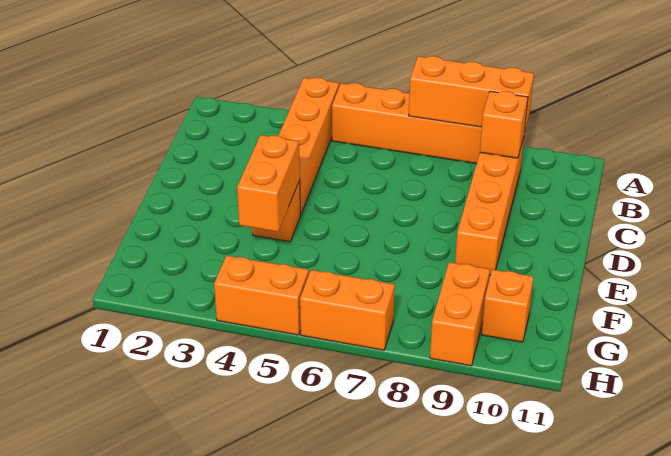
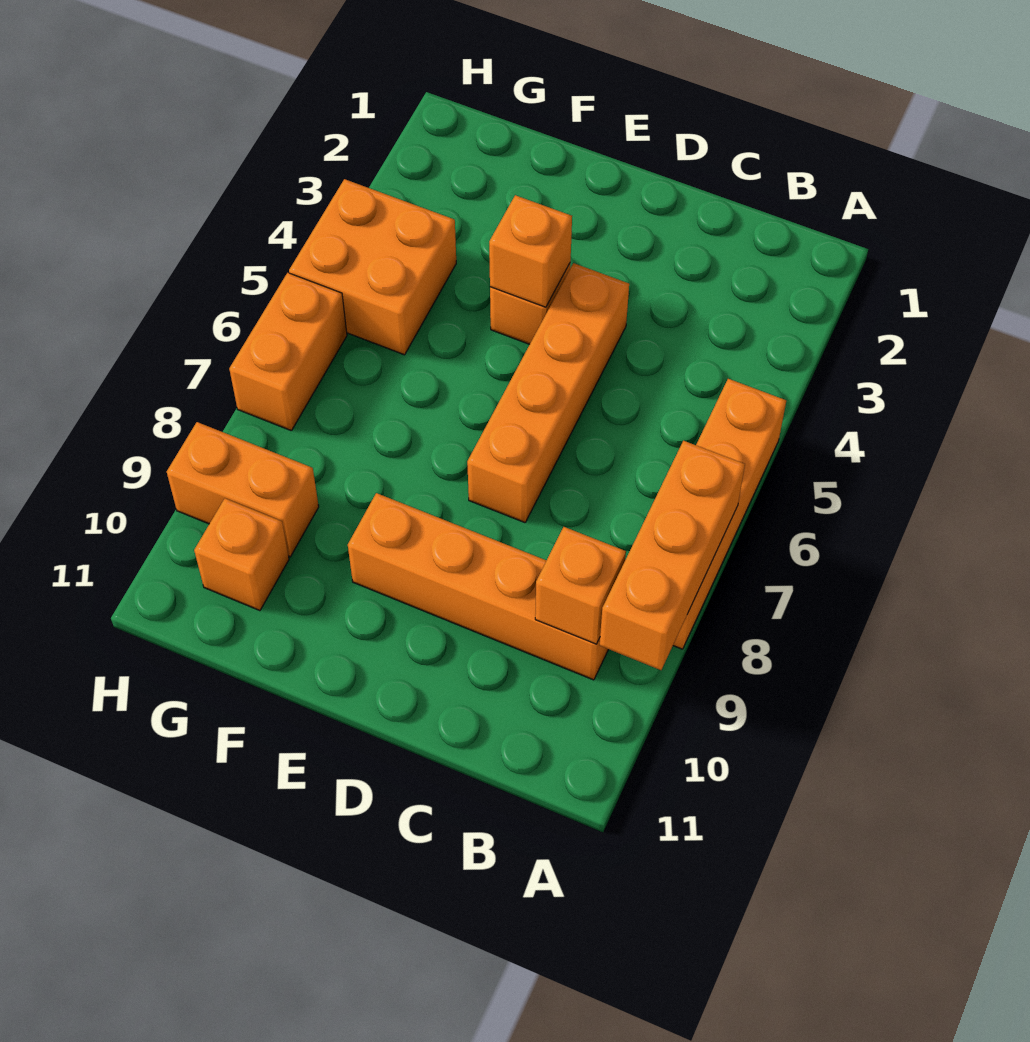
orange brick A4:D4 level 1 -> orange brick D4:D7 level 1
orange brick E4:F4 level 2 -> orange brick E4 level 2
orange brick H4:H5 level 1 -> orange brick G4:H5 level 1

